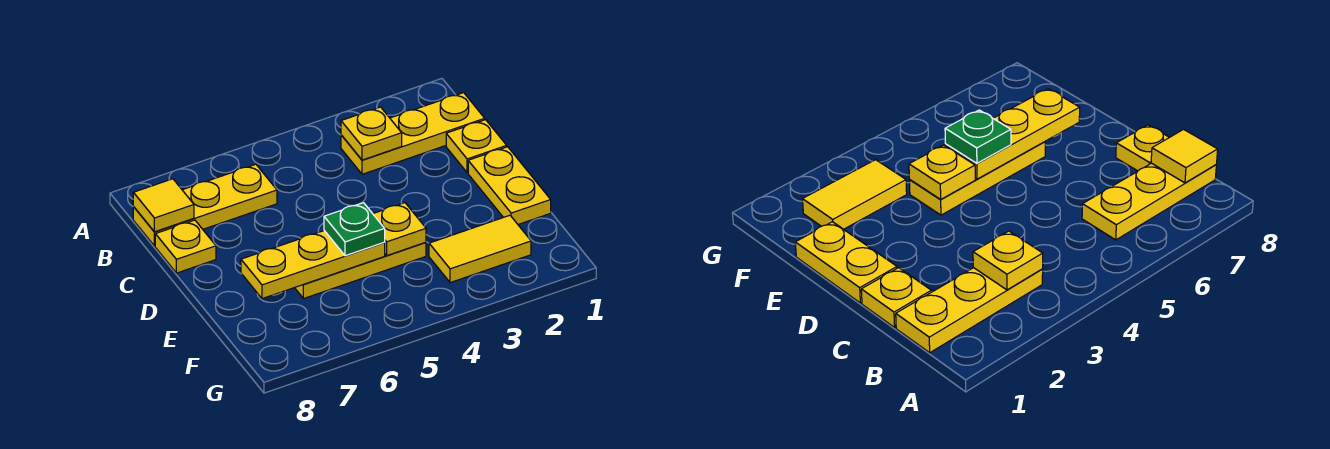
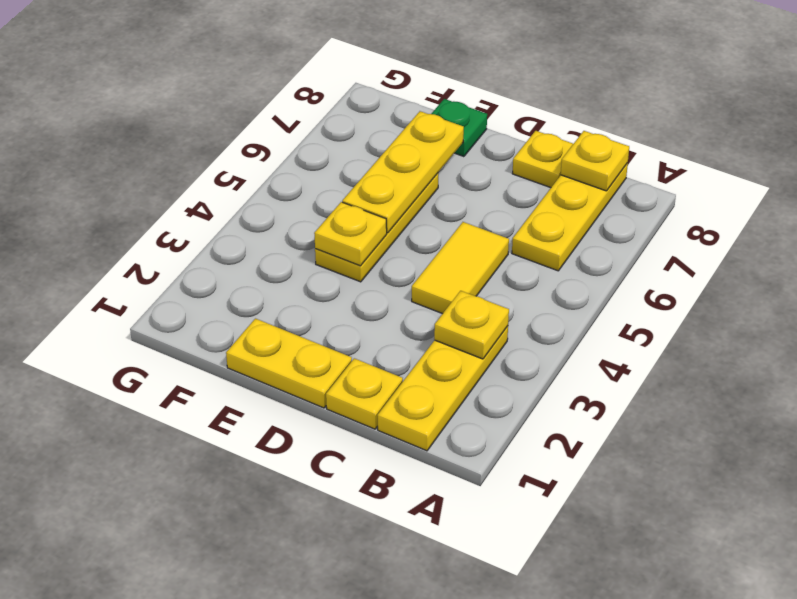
yellow tile B8 level 2 -> yellow plate B8 level 2
green plate E5 level 3 -> green plate E8 level 1
yellow tile F2:F3 level 1 -> yellow tile C4:C5 level 1

